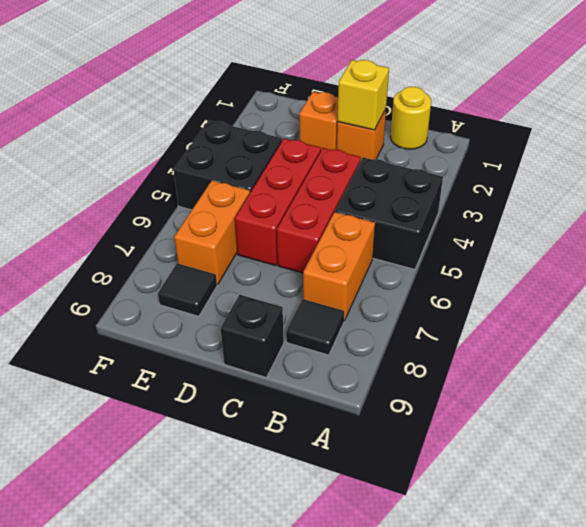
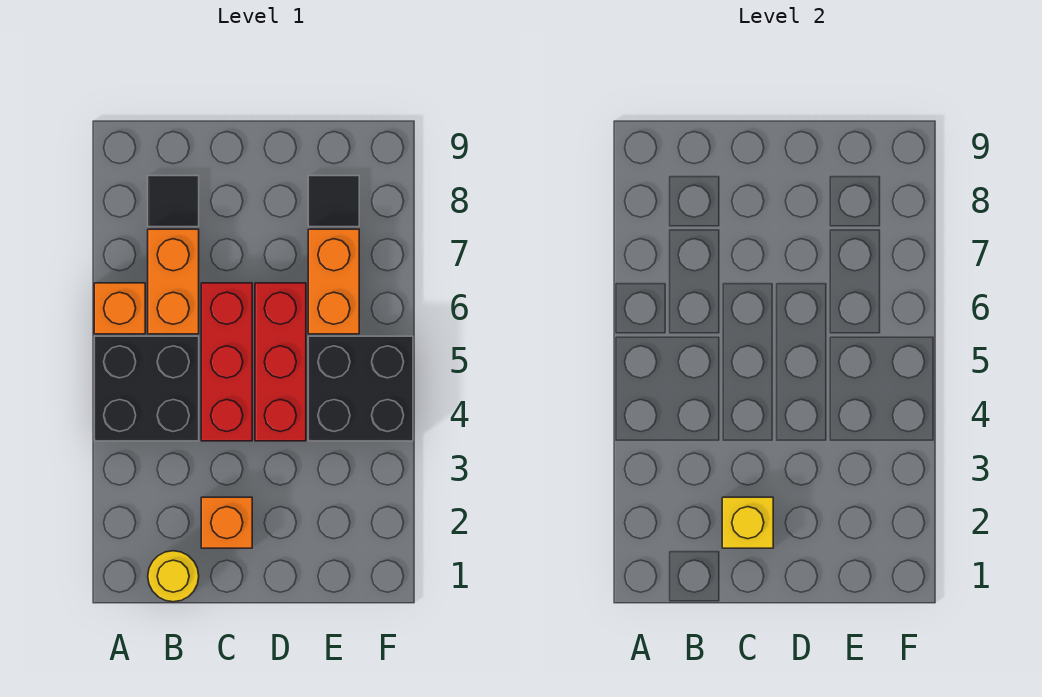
black brick C9 level 1 -> none
orange brick D2 level 1 -> orange brick A6 level 1

